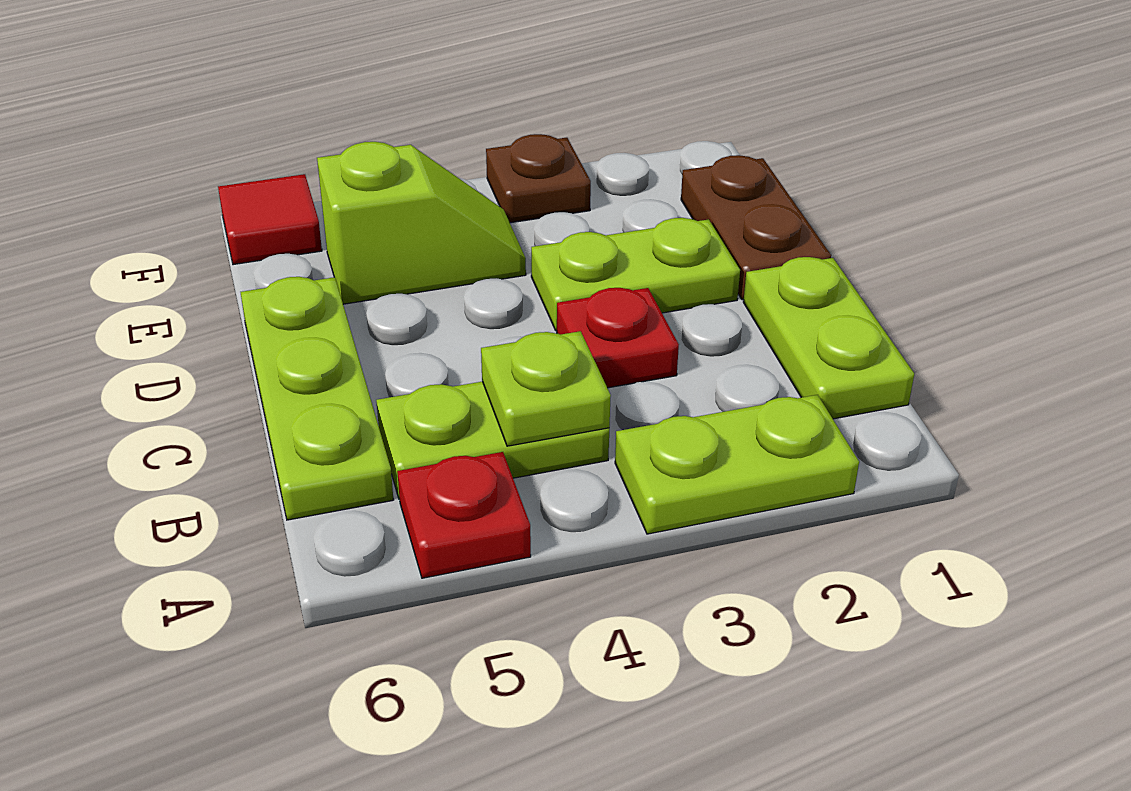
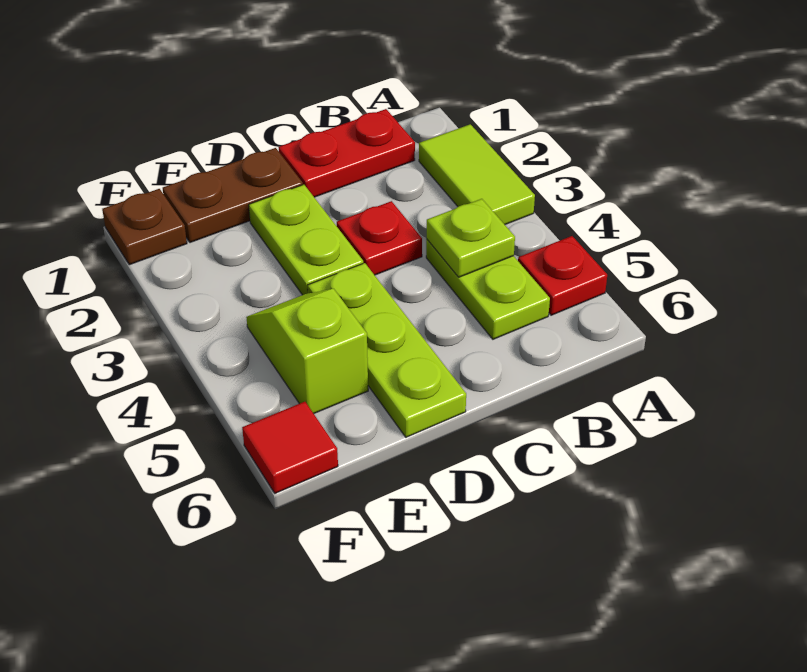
lime plate A2:A3 level 1 -> lime tile A2:A3 level 1
lime plate B1:C1 level 1 -> red plate B1:C1 level 1
lime plate B6:D6 level 1 -> lime plate D4:D6 level 1
brown plate F3 level 1 -> brown plate F1 level 1

